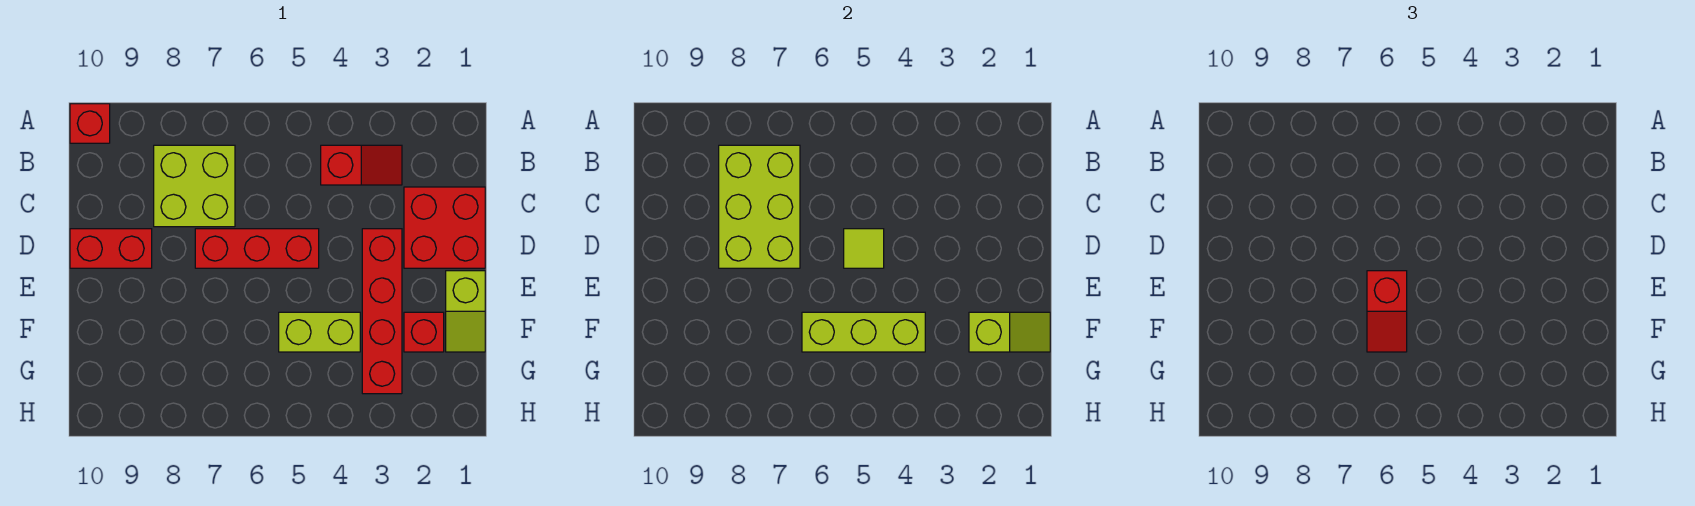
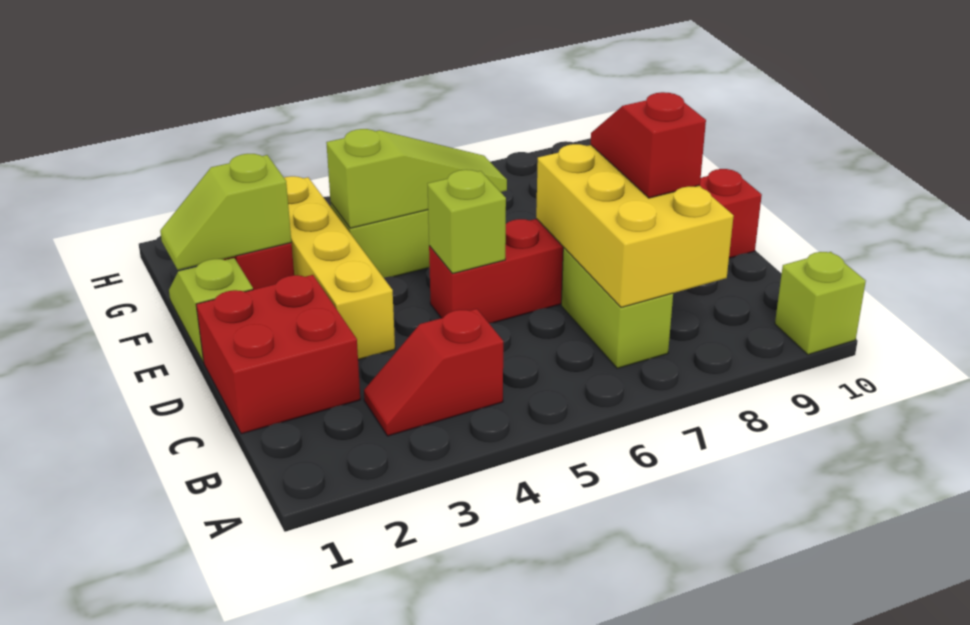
red brick A10 level 1 -> lime brick A10 level 1
lime brick B7:C8 level 1 -> lime brick B7:C7 level 1
lime brick B7:D8 level 2 -> yellow brick B7:D8 level 2
red brick D3:G3 level 1 -> yellow brick D3:G3 level 1
lime tile D5 level 2 -> lime brick D5 level 2
red slope E6:F6 level 3 top E -> red slope C8:D8 level 3 top C
lime brick F4:F6 level 2 -> lime slope F4:F6 level 2 top 4

